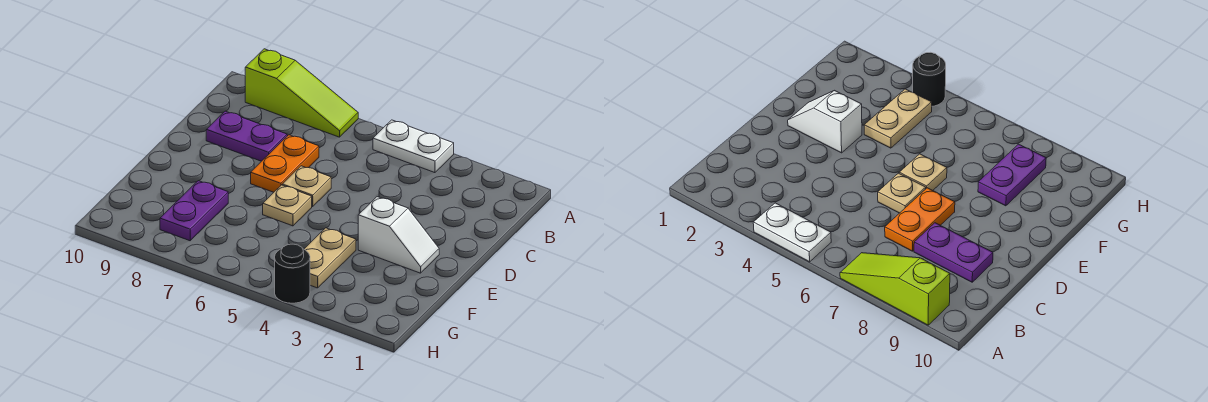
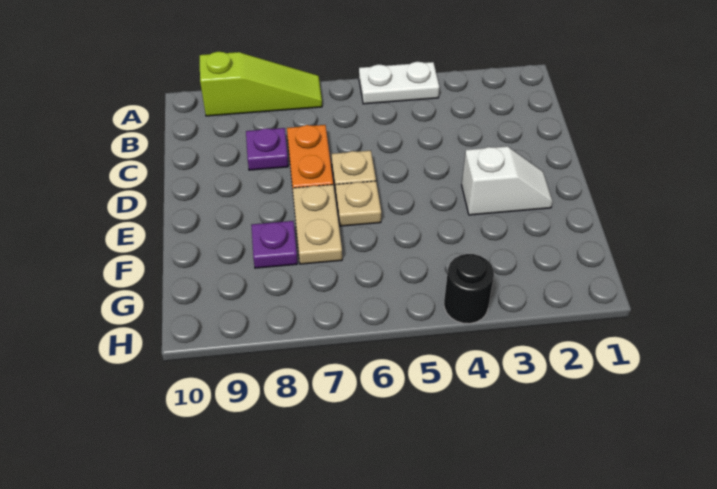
purple plate C8:C9 level 1 -> purple plate C8 level 1
tan plate F4:G4 level 1 -> tan plate E7:F7 level 1
purple plate F8:G8 level 1 -> purple plate F8 level 1

